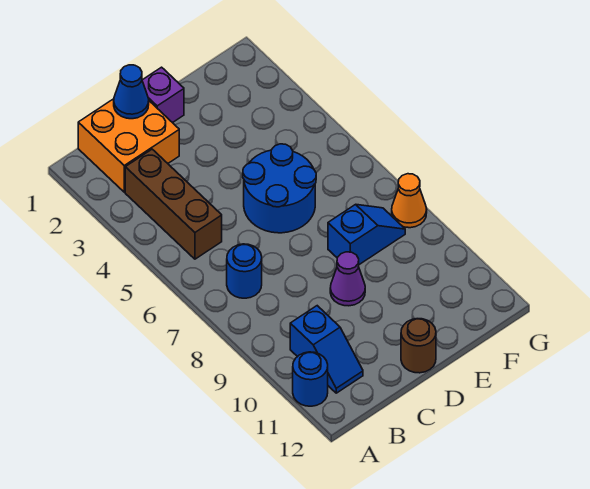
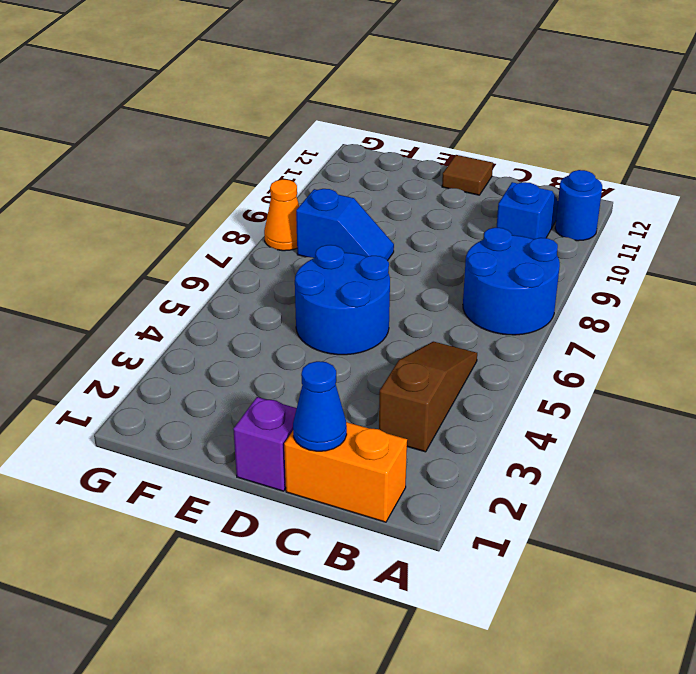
orange brick B1:C2 level 1 -> orange brick B1:C1 level 1
brown brick B3:B5 level 1 -> brown slope B3:B5 level 1 top 3
blue round brick B7 level 1 -> blue round brick A7:B8 level 1
purple cone D9 level 1 -> none
brown round brick D12 level 1 -> brown tile D12 level 1
blue slope E8:F8 level 1 top E -> blue slope E8:F8 level 1 top F

